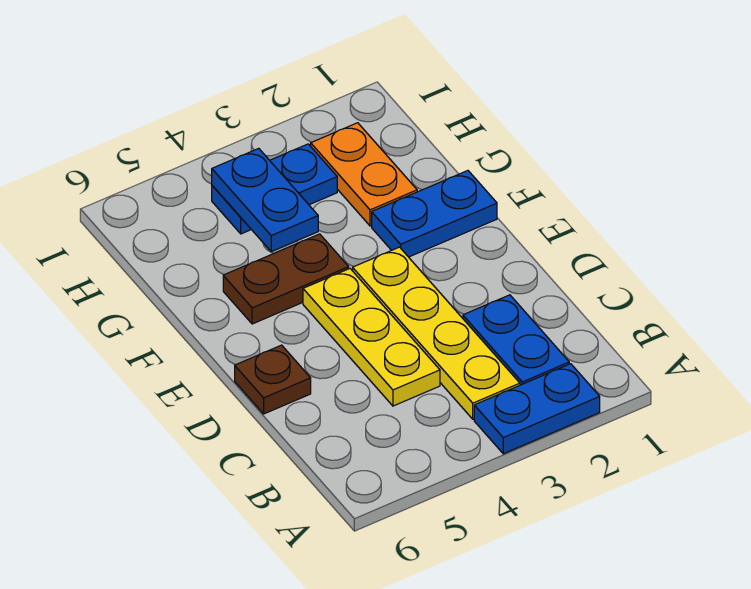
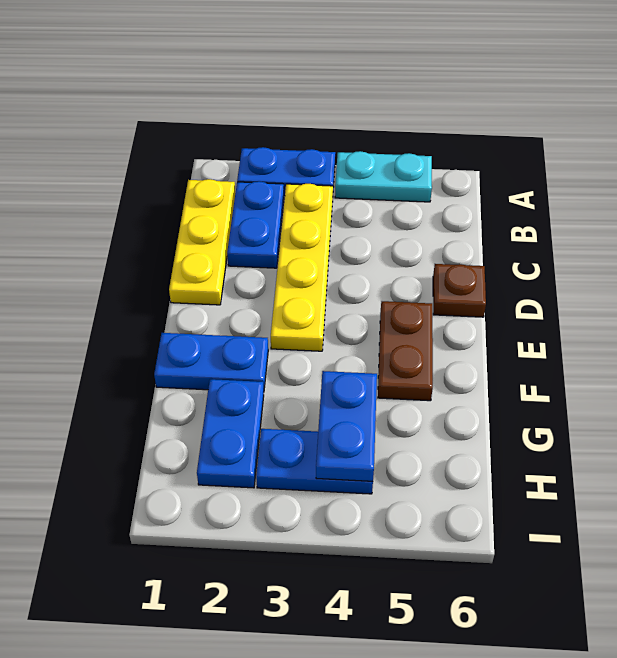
none -> cyan plate A4:A5 level 1
yellow plate C4:E4 level 1 -> yellow plate B1:D1 level 1
brown plate F4:F5 level 1 -> brown plate E5:F5 level 1
orange plate G2:H2 level 1 -> blue plate G2:H2 level 1

